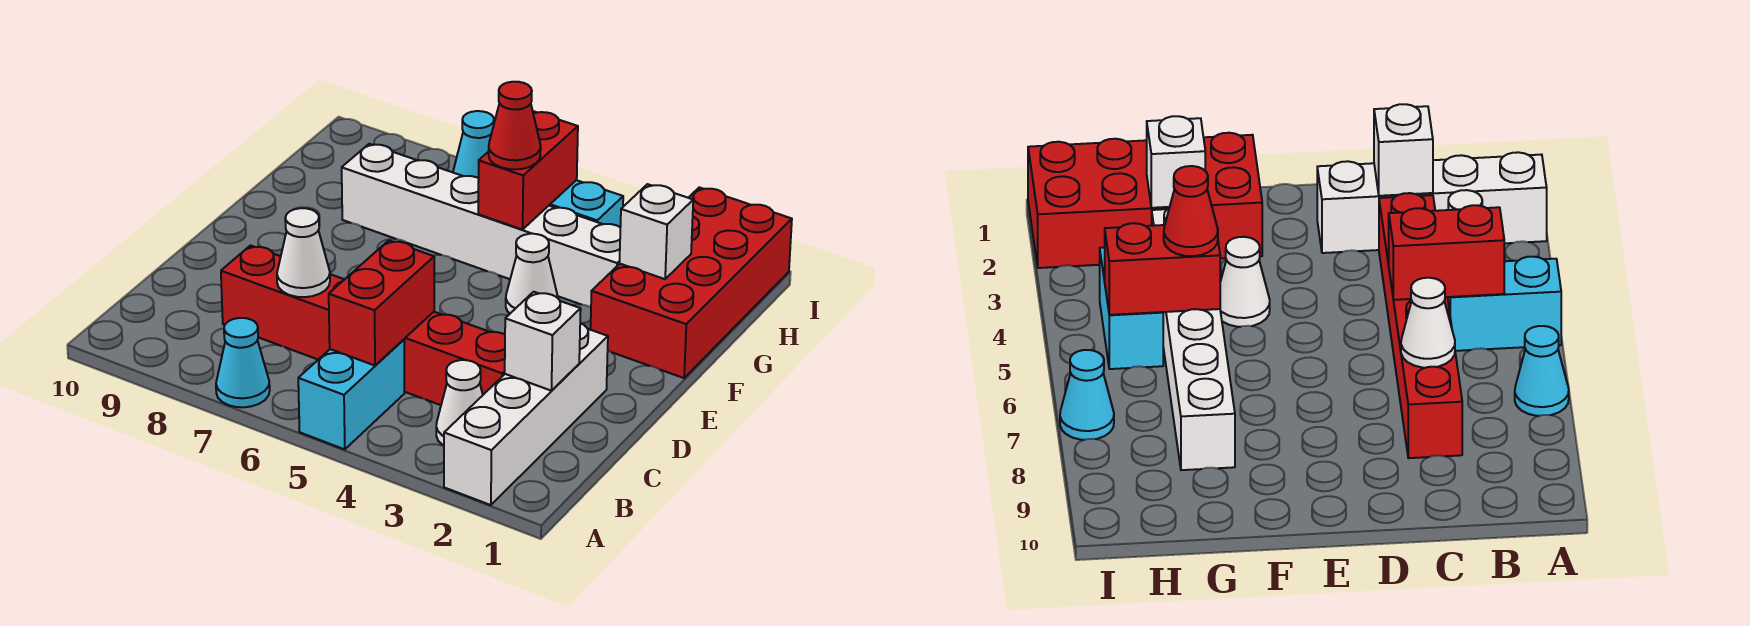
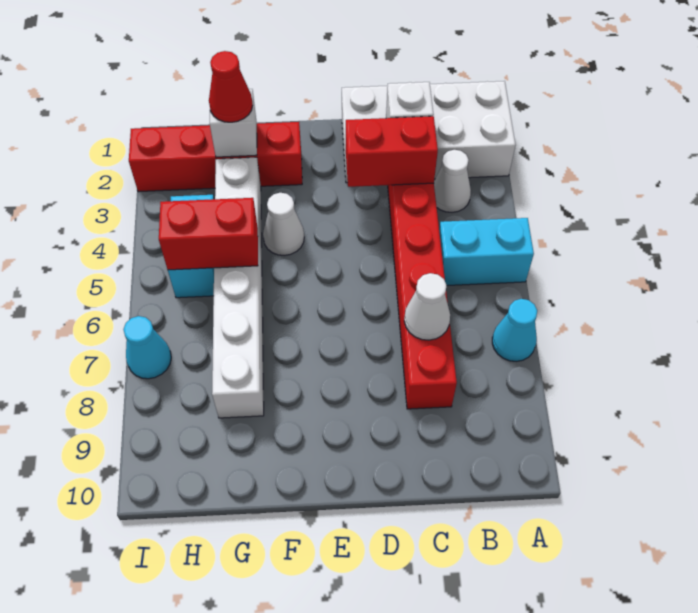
white brick A2:D2 level 1 -> white brick A1:D2 level 1
red brick B5:C5 level 2 -> red brick C3:D3 level 2
red brick F1:I2 level 1 -> red brick F2:I2 level 1
red cone G5 level 3 -> red cone G2 level 3

